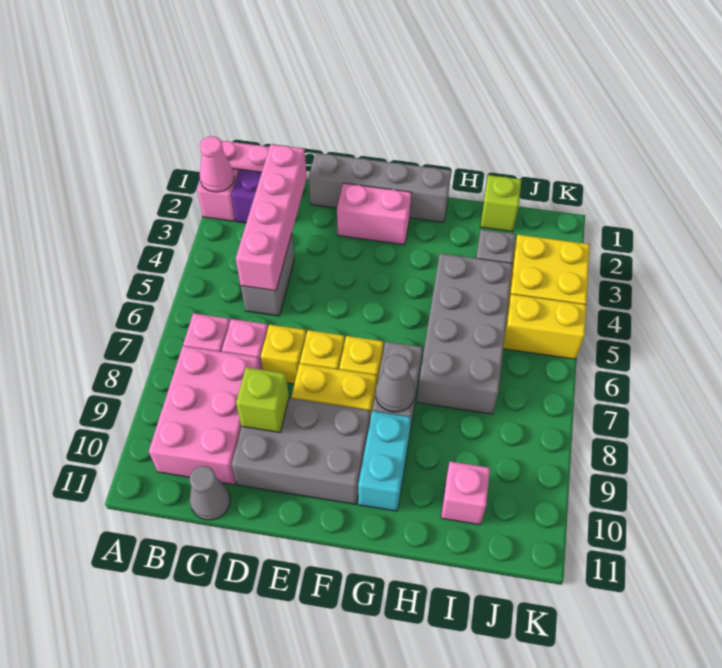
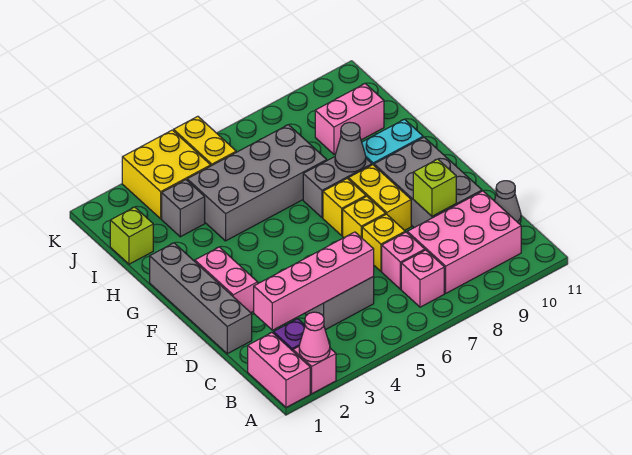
pink brick I10 level 1 -> pink brick I9:I10 level 1

